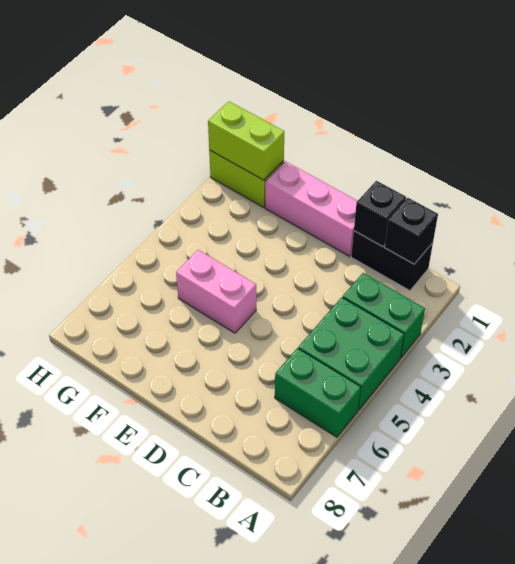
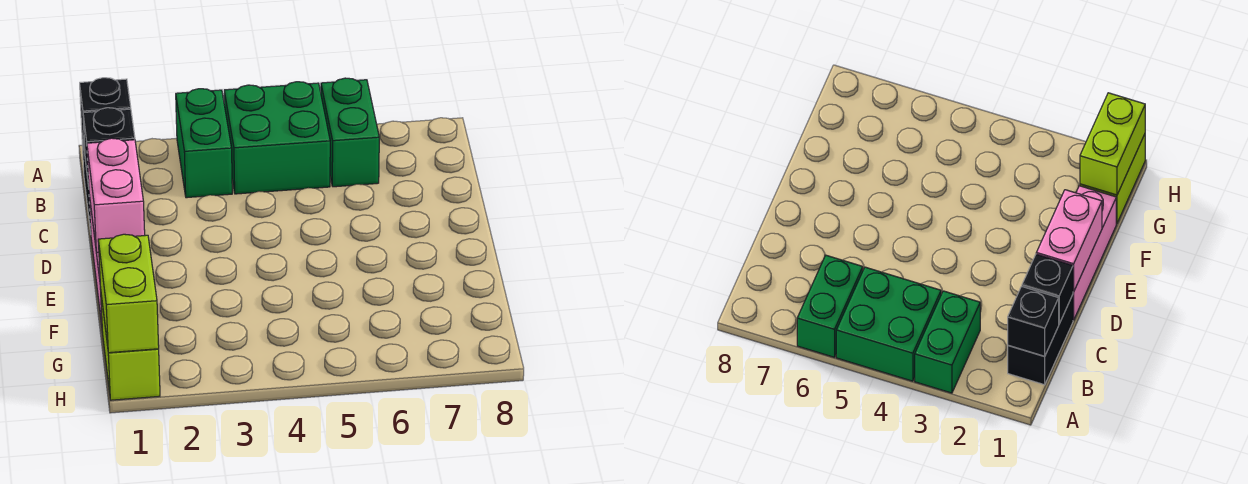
pink brick E5:F5 level 1 -> pink brick D1:E1 level 2

